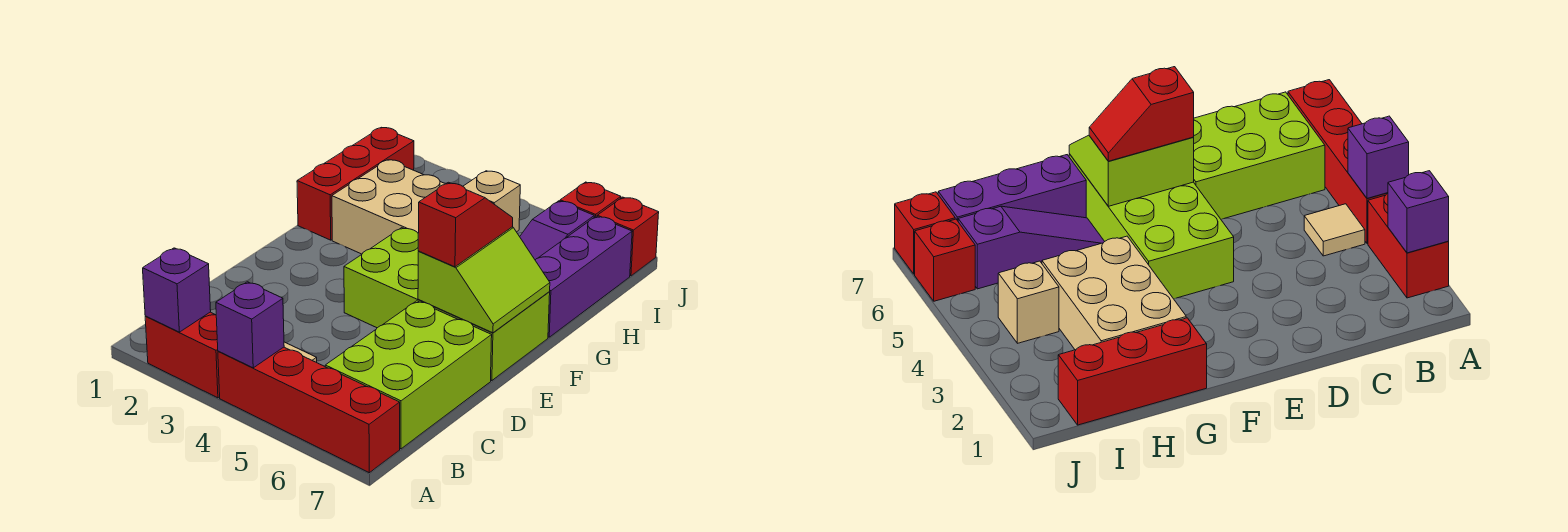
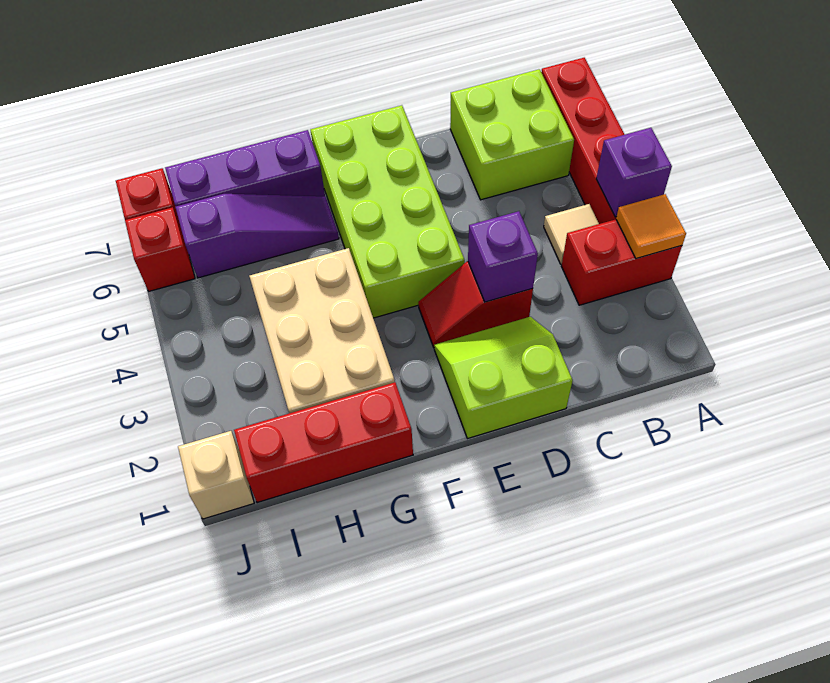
red brick A2:A3 level 1 -> red brick A3:B3 level 1
purple brick A2 level 2 -> purple brick D3 level 2
none -> orange tile A3 level 2
lime brick B6:D7 level 1 -> lime brick B6:C7 level 1
lime slope E6:F7 level 2 top 6 -> lime slope D1:E2 level 1 top 1
red slope E6:F6 level 3 top E -> red slope D3:E3 level 1 top D
tan brick I4 level 1 -> tan brick J1 level 1

